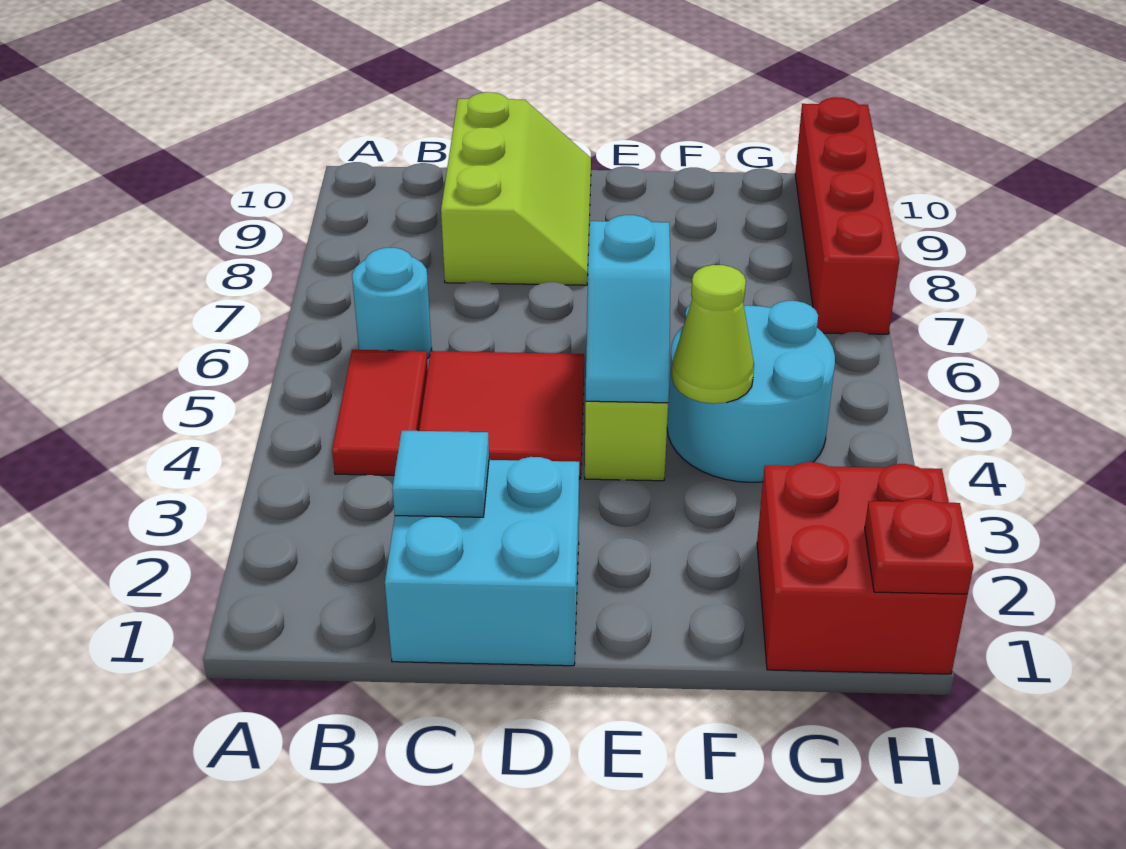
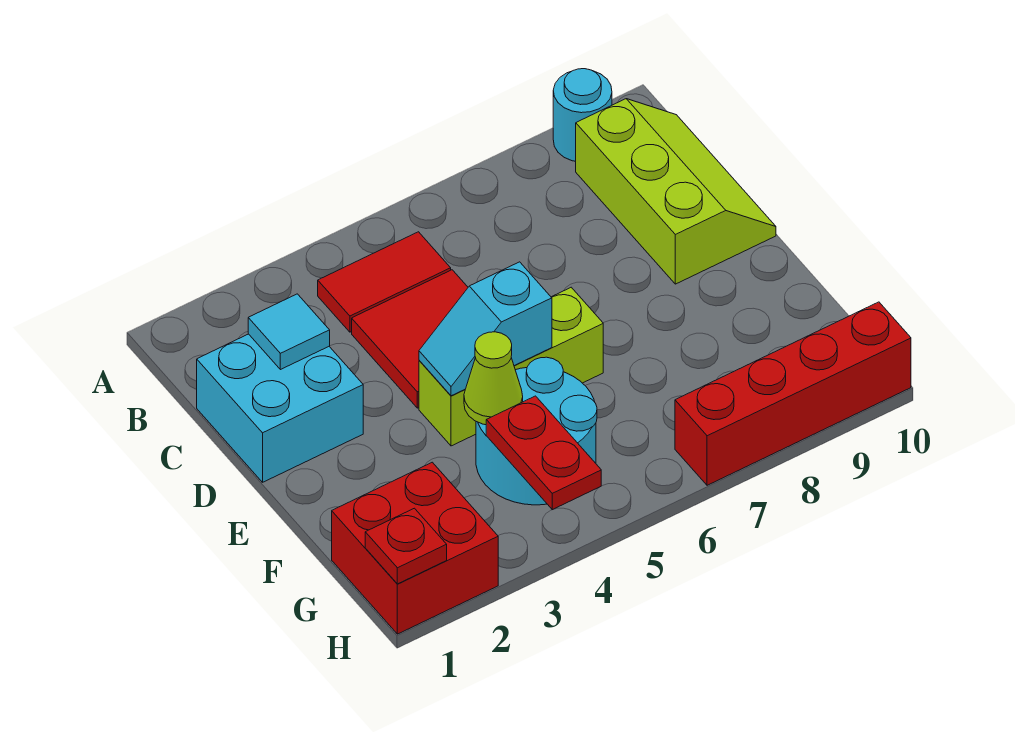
cyan round brick B6 level 1 -> cyan round brick A9 level 1
lime slope C8:D10 level 1 top C -> lime slope B9:D10 level 1 top 9
none -> red plate G4:H4 level 2

